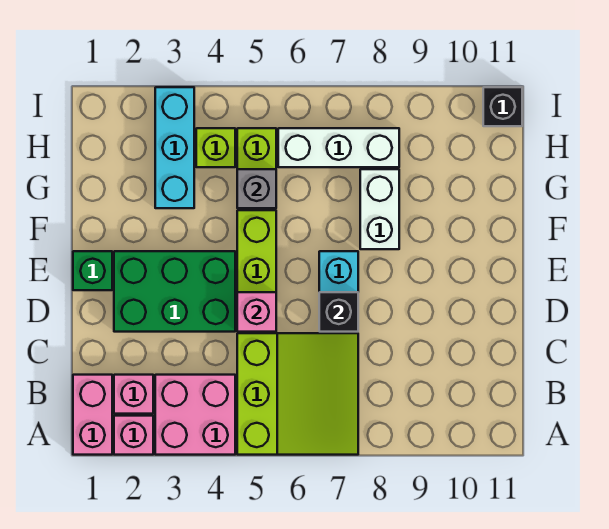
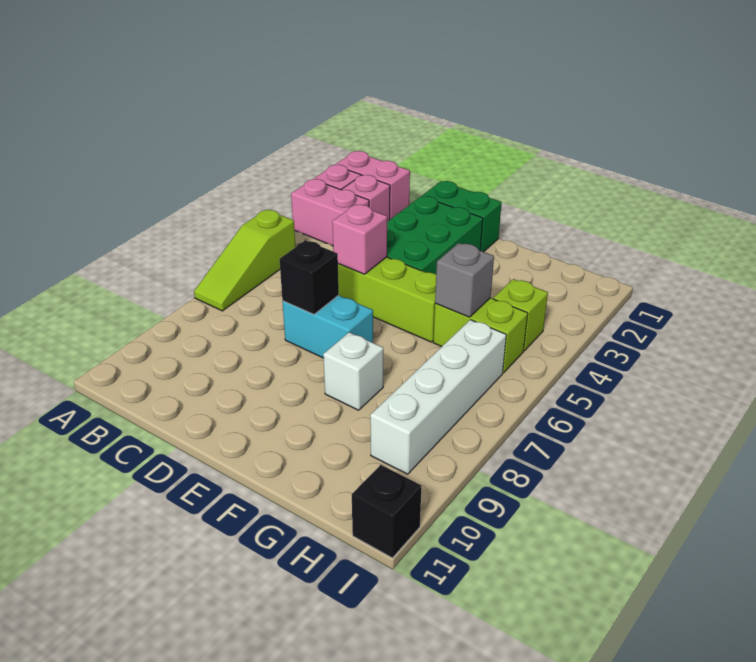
pink brick A3:B4 level 1 -> pink brick A3:B3 level 1
lime slope A5:C7 level 1 top 5 -> lime slope A5:A7 level 1 top 5
green brick E1 level 1 -> green brick D1:E1 level 1
white brick F8:G8 level 1 -> white brick F8 level 1
cyan brick G3:I3 level 1 -> none
white brick H6:H8 level 1 -> white brick H6:H9 level 1

